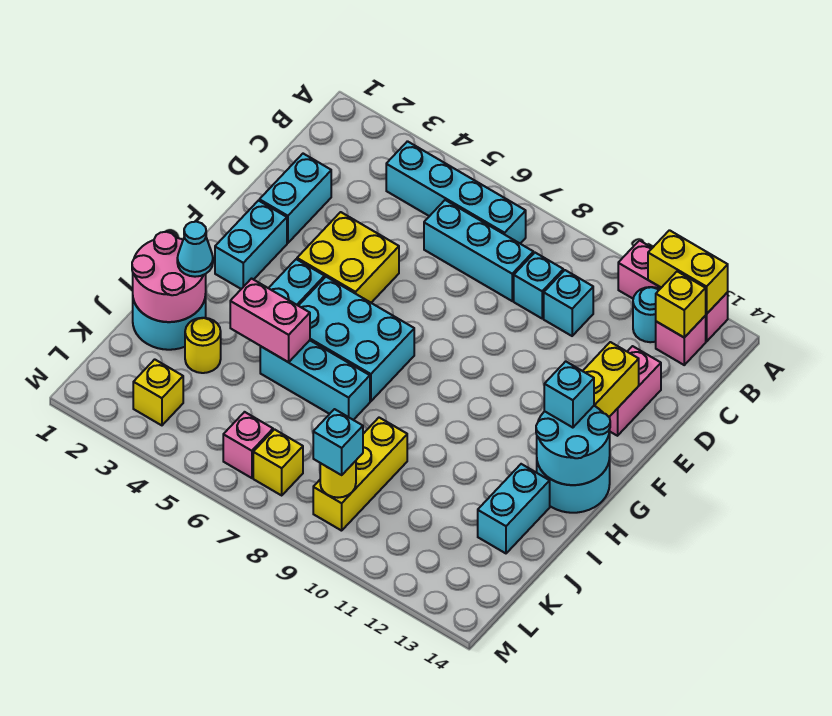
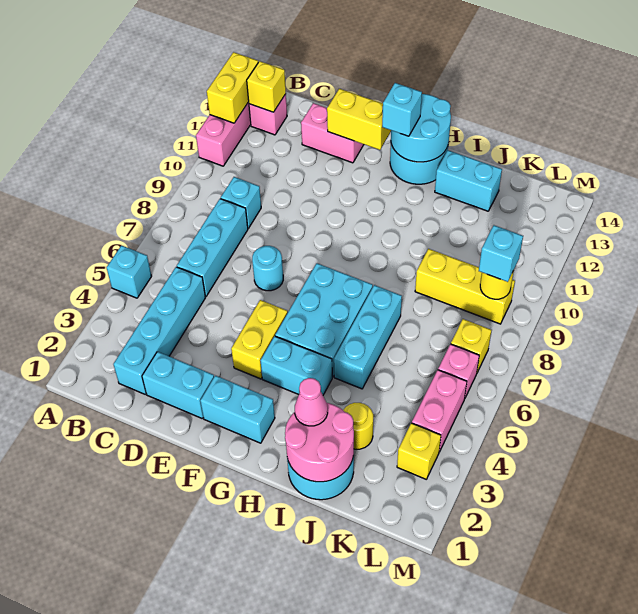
cyan brick B4:B7 level 1 -> cyan brick C2:C5 level 1
cyan round brick B12 level 1 -> cyan round brick E7 level 1
cyan brick C10 level 1 -> cyan brick A5 level 1
yellow brick E4:F5 level 1 -> yellow brick F4:F5 level 1
cyan cone I2 level 3 -> pink cone I2 level 3
pink brick I4:I5 level 2 -> pink brick L4:L5 level 1

